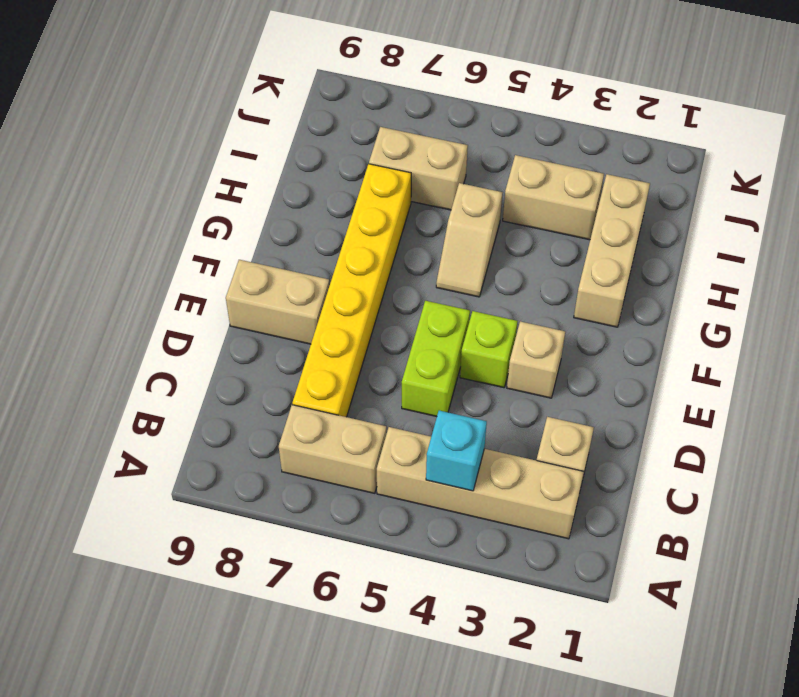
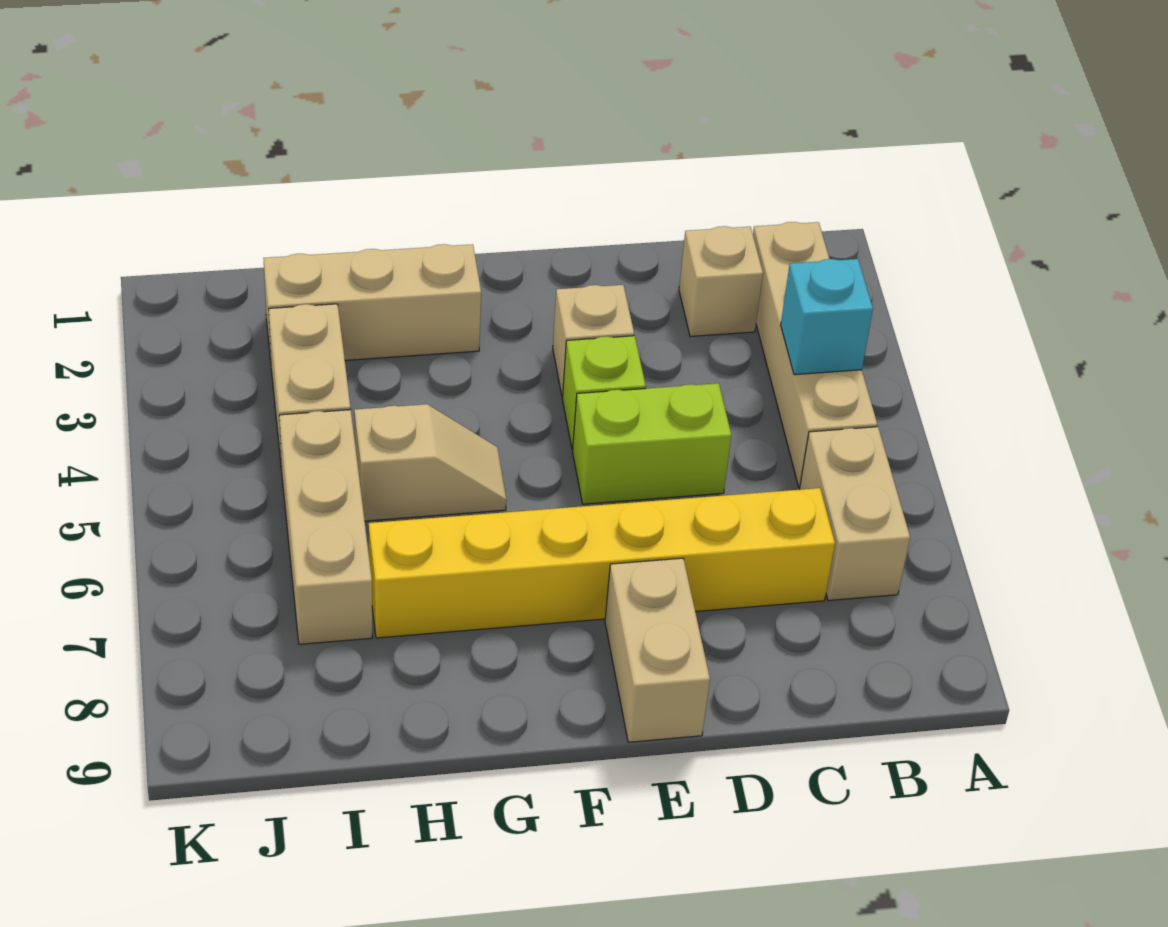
tan brick I6:I7 level 1 -> tan brick I5:I7 level 1

